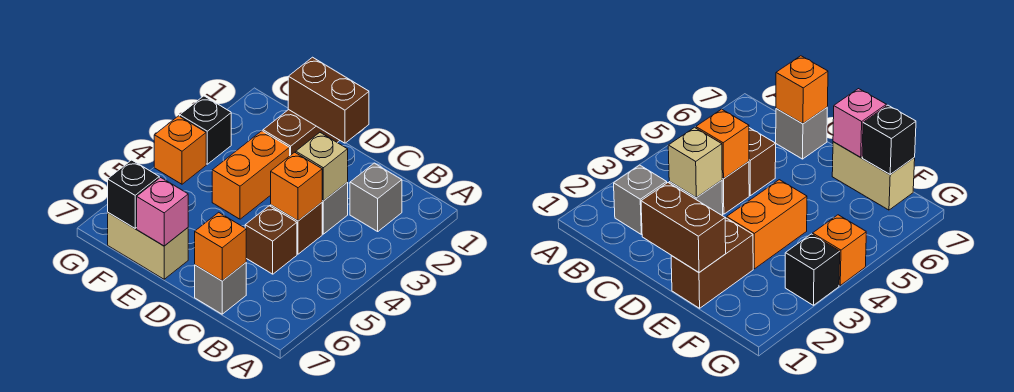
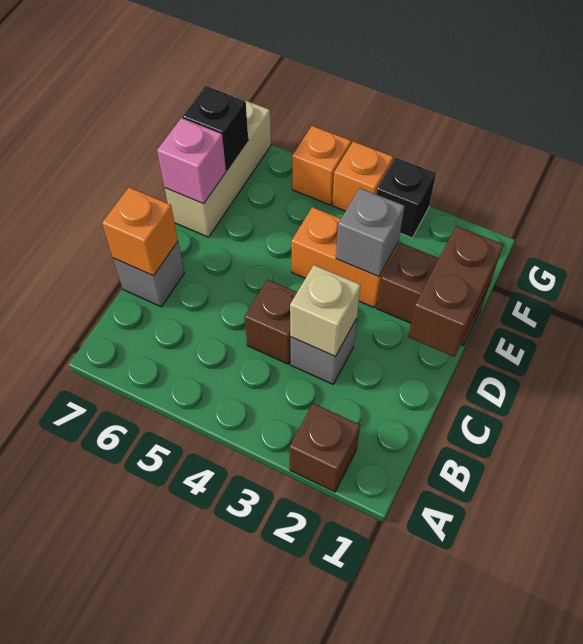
grey brick B2 level 1 -> grey brick E3 level 2
orange brick C4 level 2 -> orange brick G5 level 1
brown brick C5 level 1 -> brown brick A2 level 1
tan brick E7:F7 level 1 -> tan brick E7:G7 level 1

